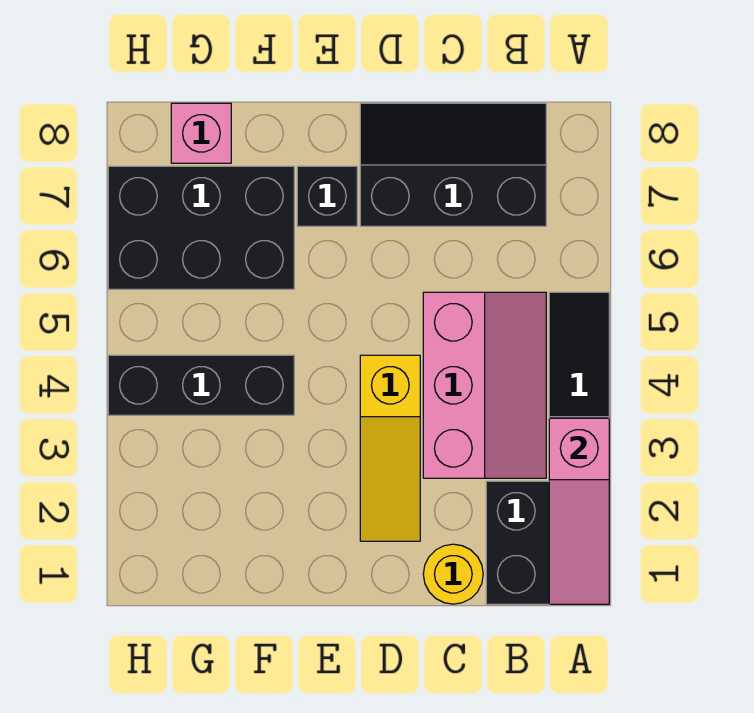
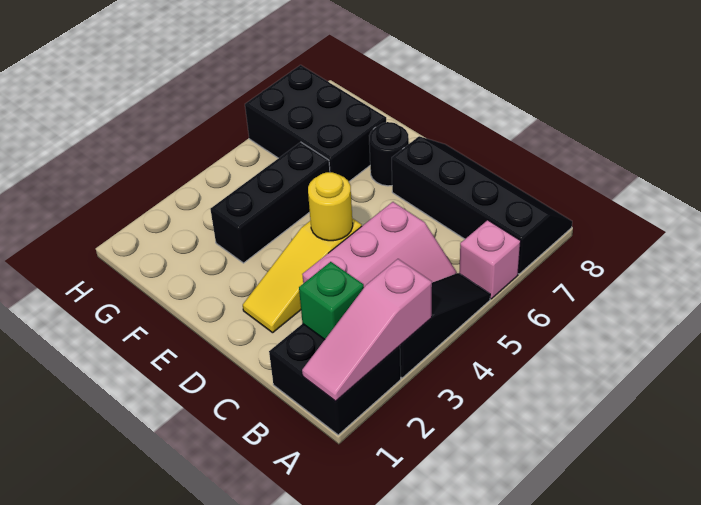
none -> green brick B2 level 2
black slope B7:D8 level 1 top 7 -> black slope A7:D8 level 1 top 7
yellow round brick C1 level 1 -> yellow round brick D4 level 2
black brick E7 level 1 -> black round brick E7 level 1
black brick F4:H4 level 1 -> black brick F3:F5 level 1
pink brick G8 level 1 -> pink brick A6 level 1

